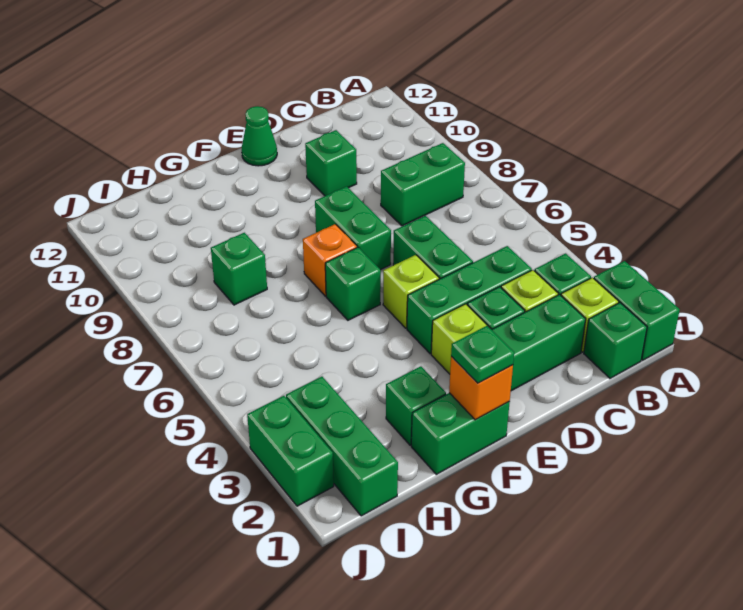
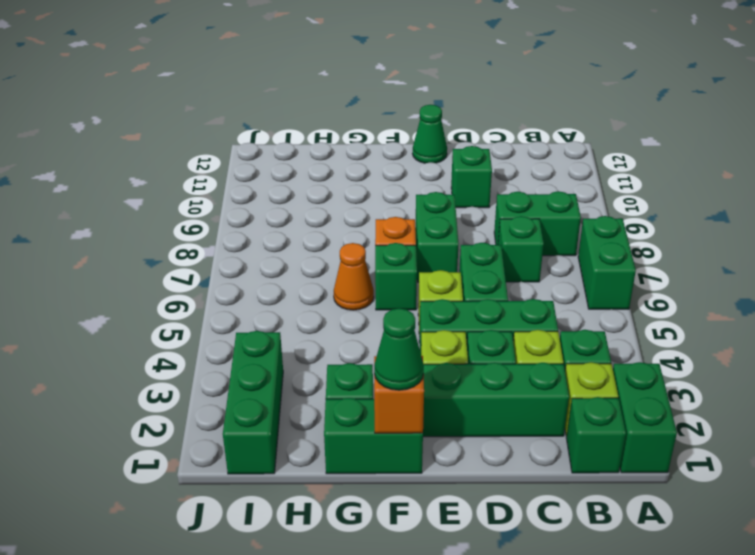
green plate F1 level 3 -> green cone F1 level 3
none -> orange cone G6 level 1
green brick H8 level 1 -> green brick C7 level 1
green brick J2:J3 level 1 -> green brick A6:A7 level 1

